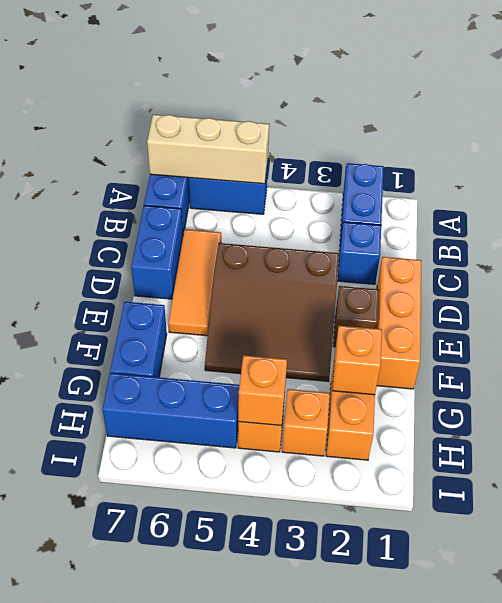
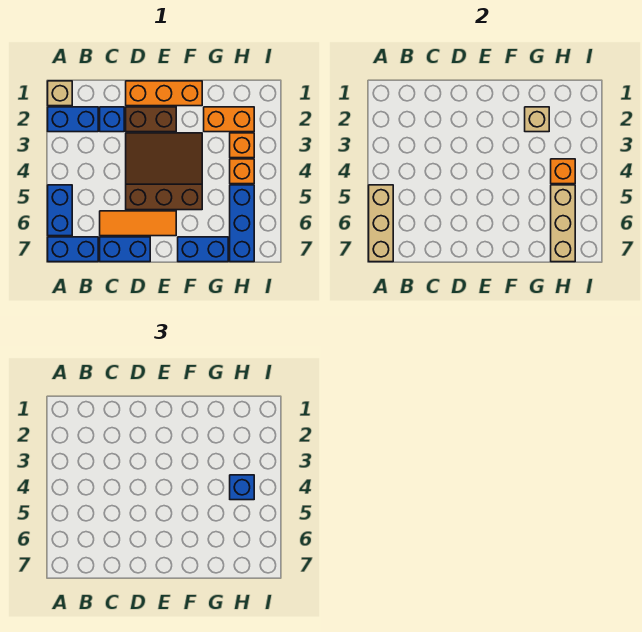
none -> tan brick A1 level 1
brown slope D3:F5 level 1 top D -> brown slope D3:F5 level 1 top 5
brown brick E2 level 1 -> brown brick D2:E2 level 1
orange brick G2 level 2 -> tan brick G2 level 2
none -> blue brick H4 level 3
none -> tan brick H5:H7 level 2

